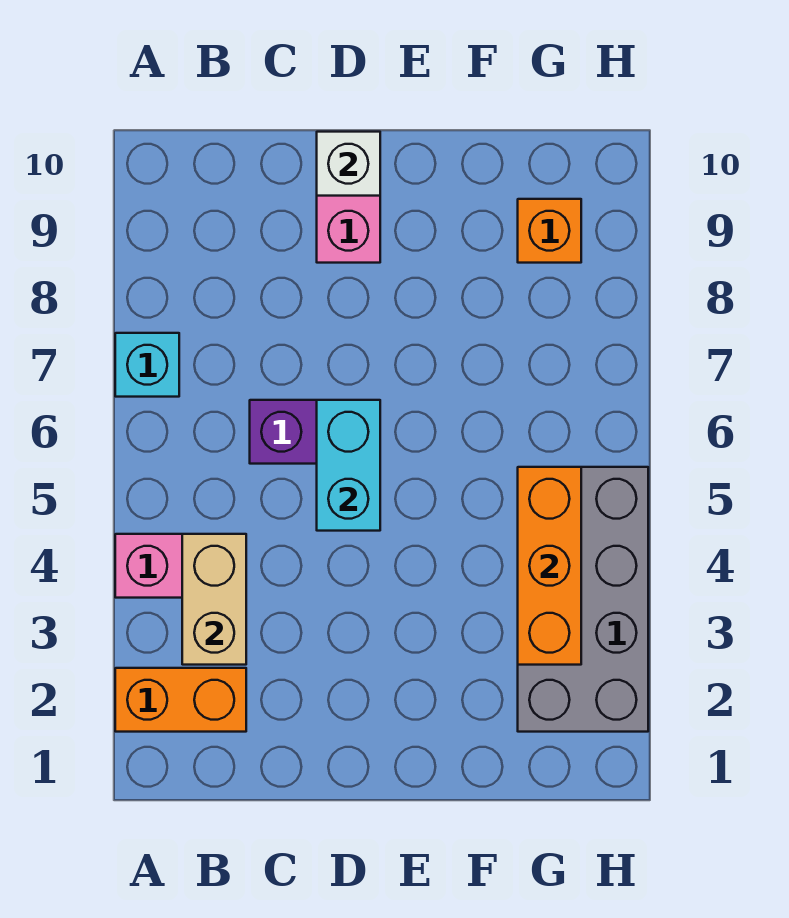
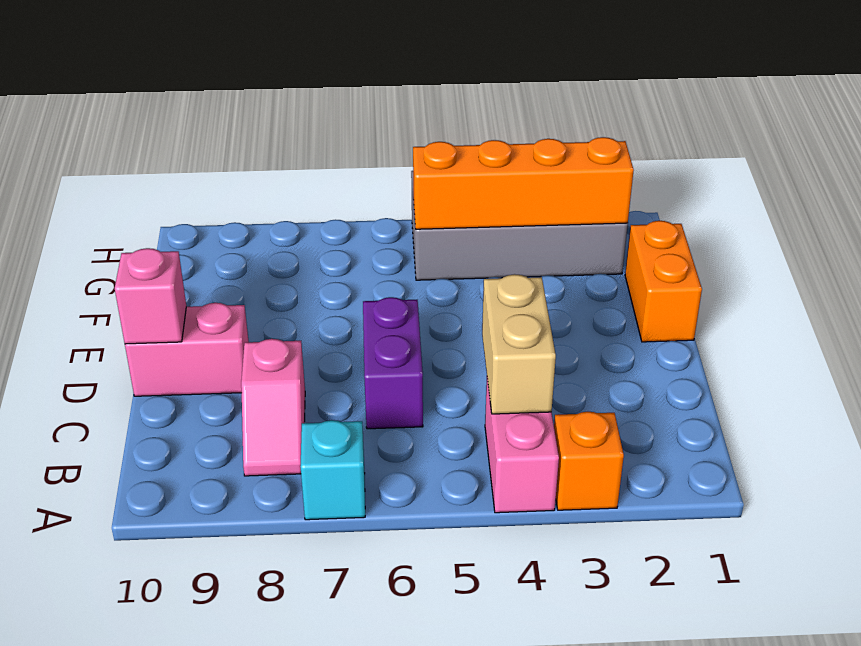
orange brick A2:B2 level 1 -> orange brick E1:F1 level 1
tan brick B3:B4 level 2 -> tan brick B4:C4 level 2
none -> pink slope B8:C8 level 1 top C
cyan brick D5:D6 level 2 -> none
white brick D10 level 2 -> pink brick D10 level 2
orange brick G3:G5 level 2 -> orange brick G2:G5 level 2
orange brick G9 level 1 -> orange brick A3 level 1

